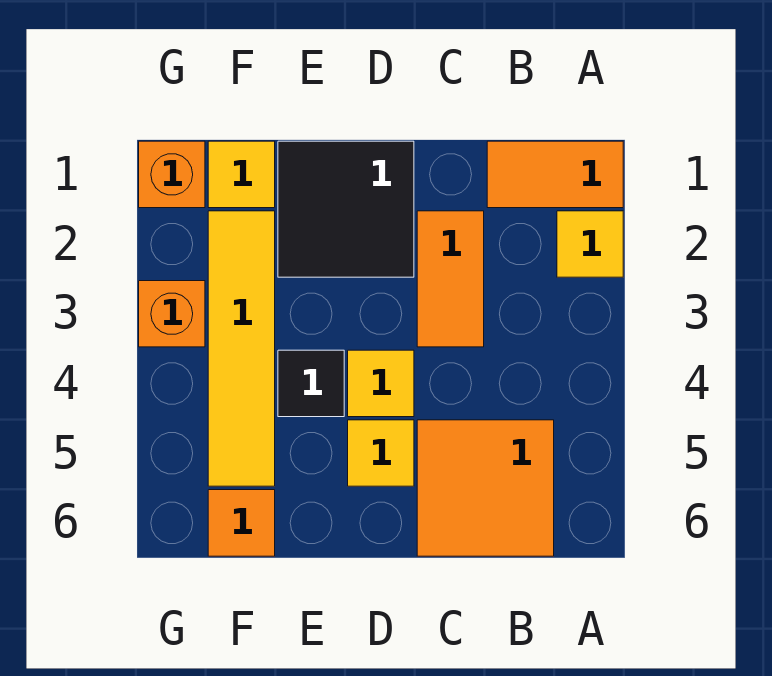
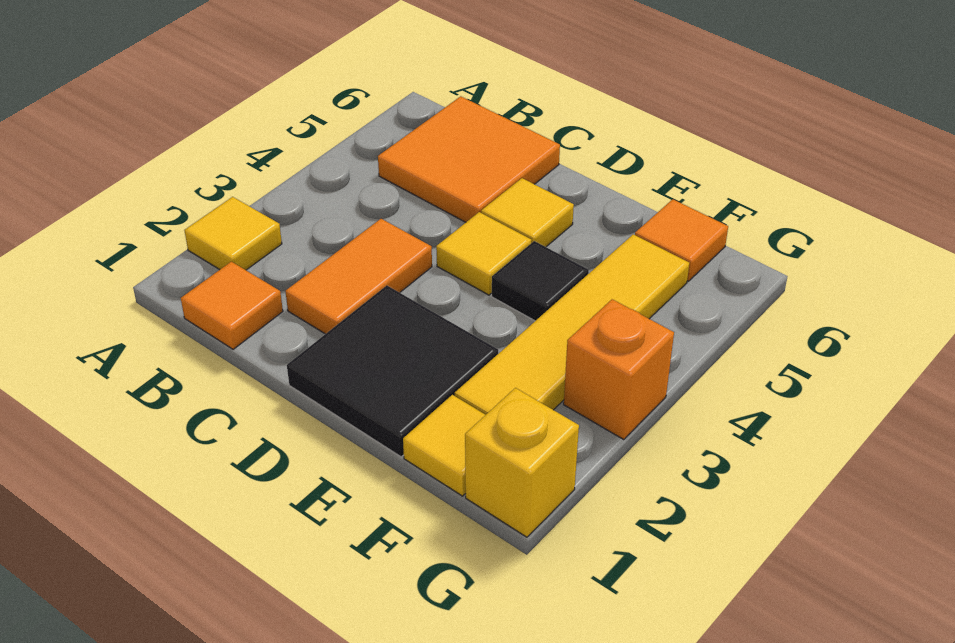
orange tile A1:B1 level 1 -> orange tile B1 level 1
orange brick G1 level 1 -> yellow brick G1 level 1

